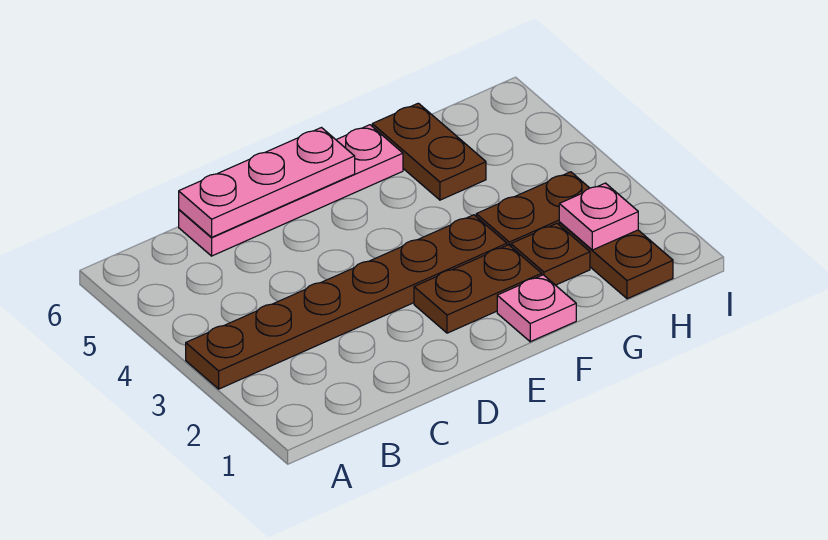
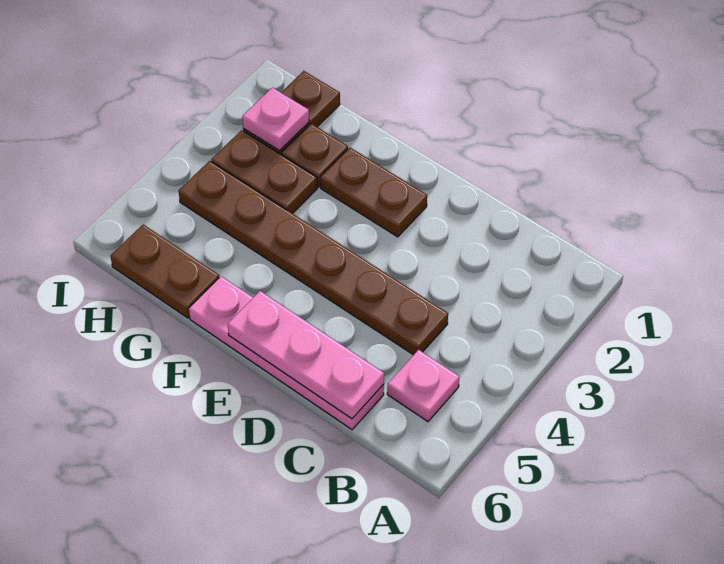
brown plate A3:F3 level 1 -> brown plate C4:H4 level 1
pink plate F1 level 1 -> pink plate B5 level 1
brown plate G5:G6 level 1 -> brown plate G6:H6 level 1

